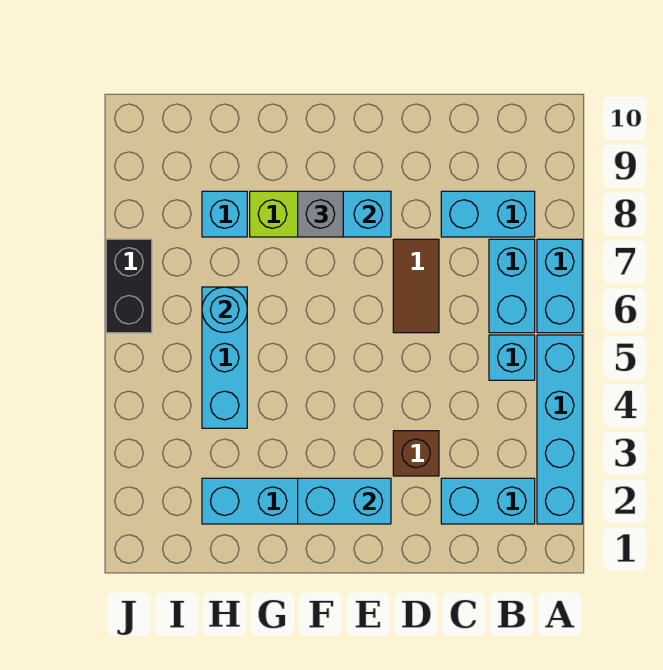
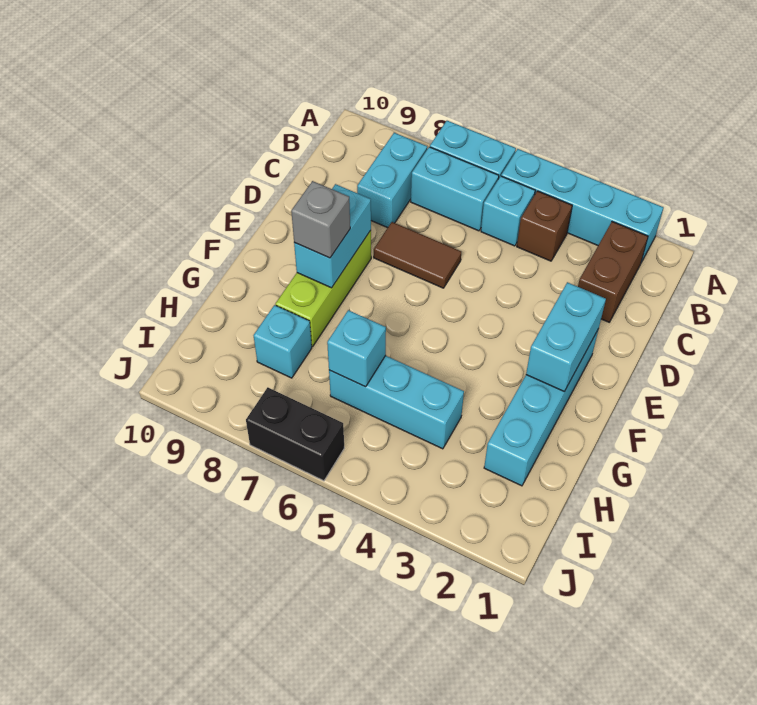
cyan brick B2:C2 level 1 -> brown brick B2:C2 level 1
brown brick D3 level 1 -> brown brick B4 level 1
cyan round brick H6 level 2 -> cyan brick H6 level 2

